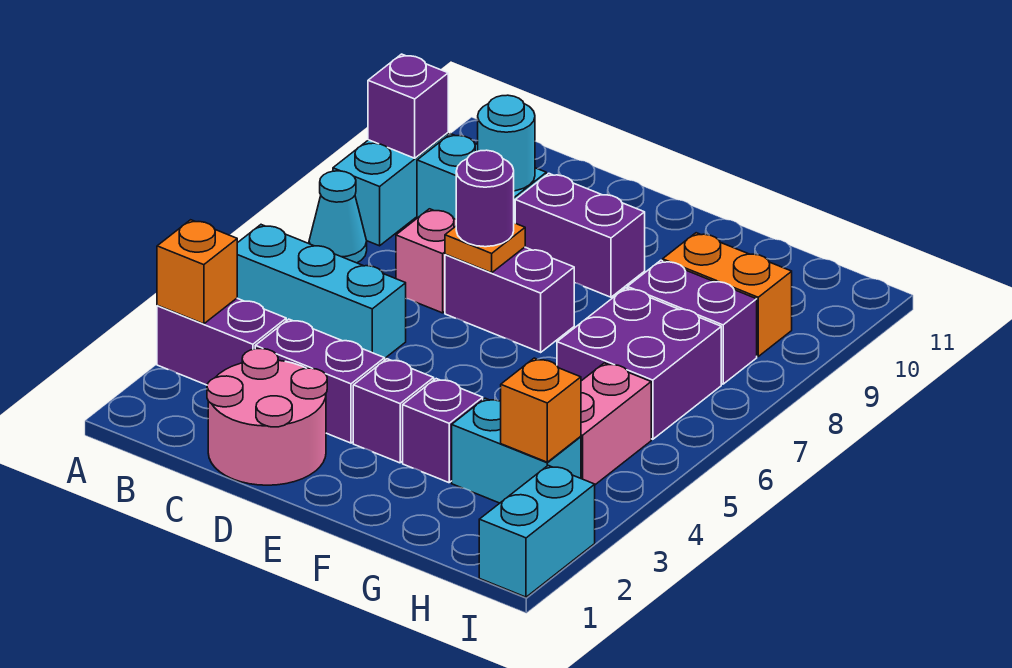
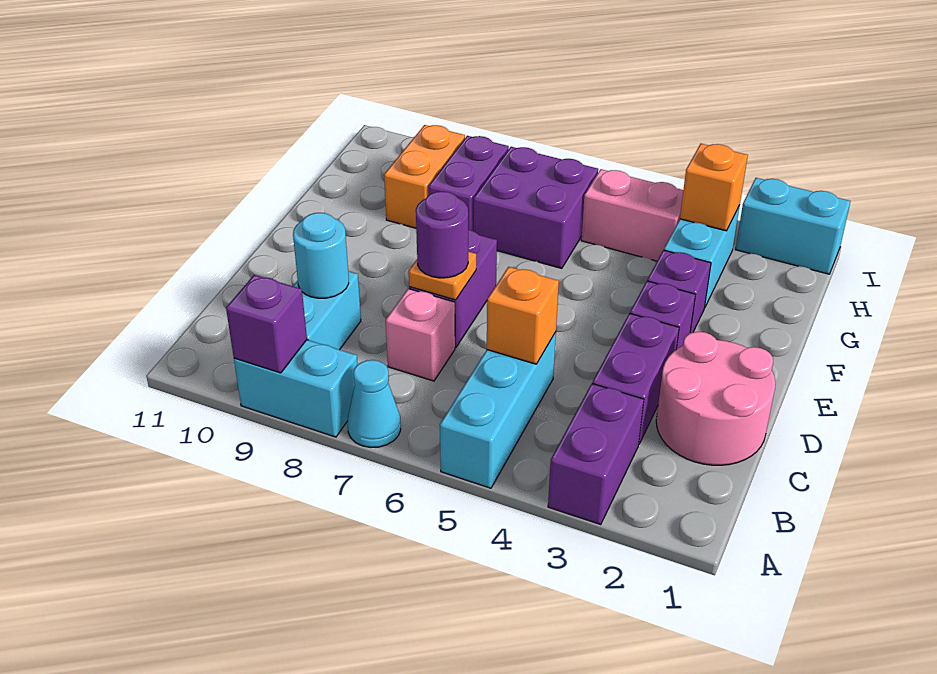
orange brick A3 level 2 -> orange brick C5 level 2
purple brick D9:E9 level 1 -> none

